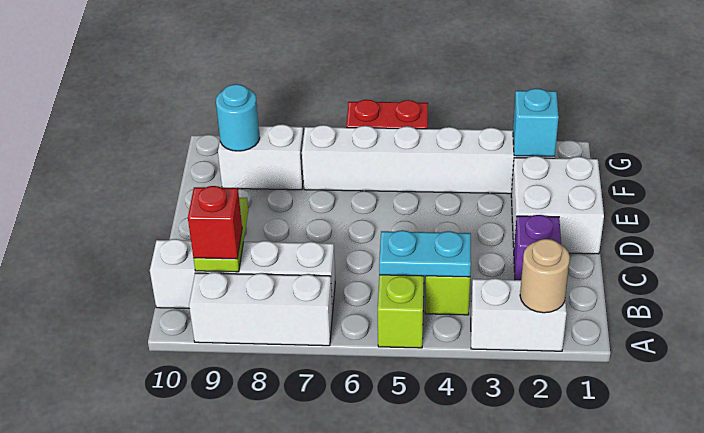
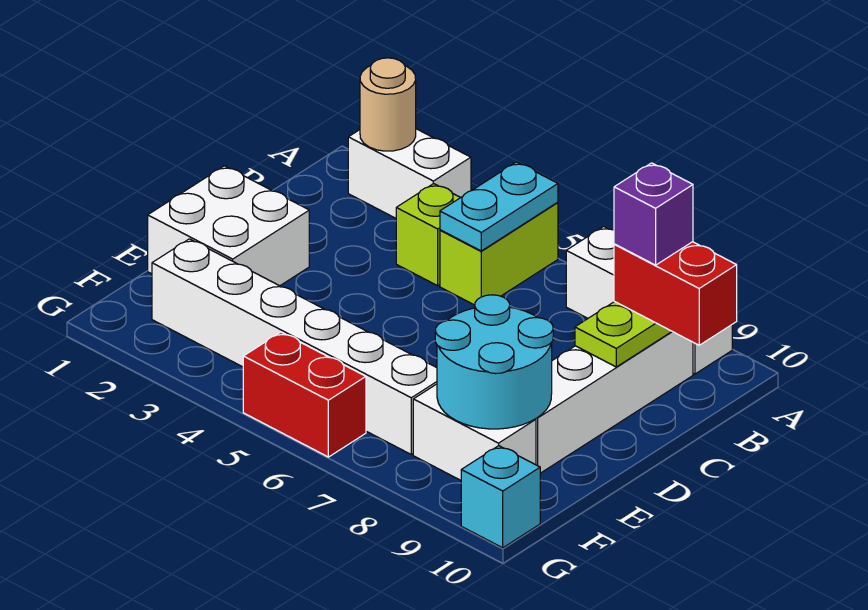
cyan plate B4:B5 level 2 -> cyan plate A5:B5 level 2
white brick B7:B10 level 1 -> white brick B9:E9 level 1
red brick B9 level 3 -> red brick B9:B10 level 3
purple brick C2 level 1 -> purple brick B9 level 4
cyan brick F2 level 2 -> cyan brick G10 level 1
cyan round brick F9 level 2 -> cyan round brick E8:F9 level 2

